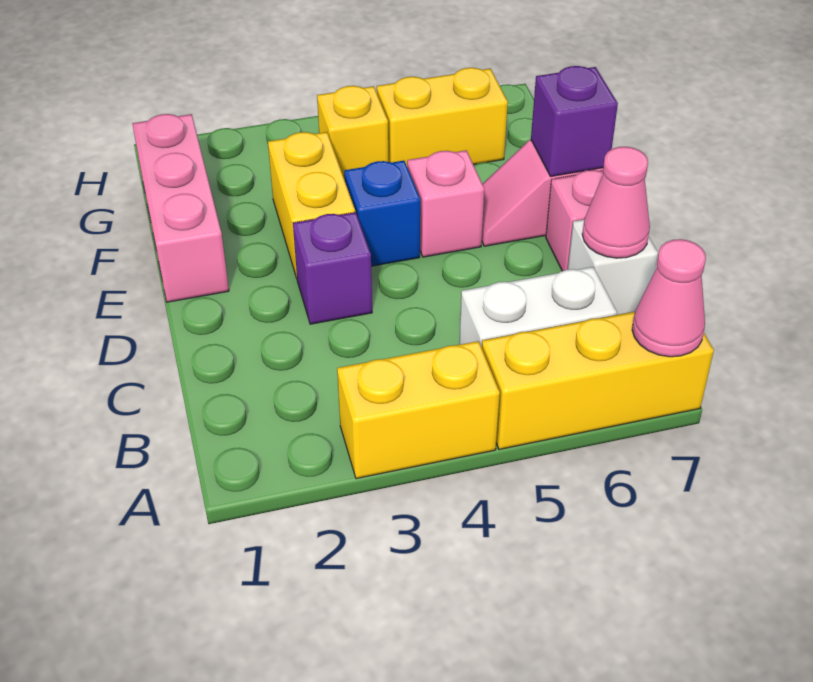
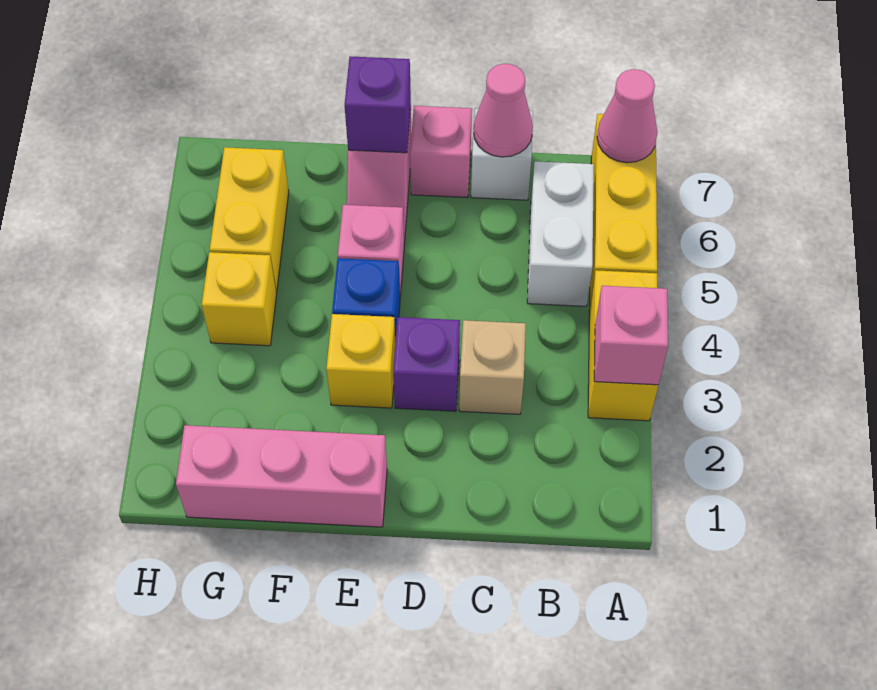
none -> pink brick A3 level 2
none -> tan brick C3 level 1
yellow brick E3:F3 level 1 -> yellow brick E3 level 1

